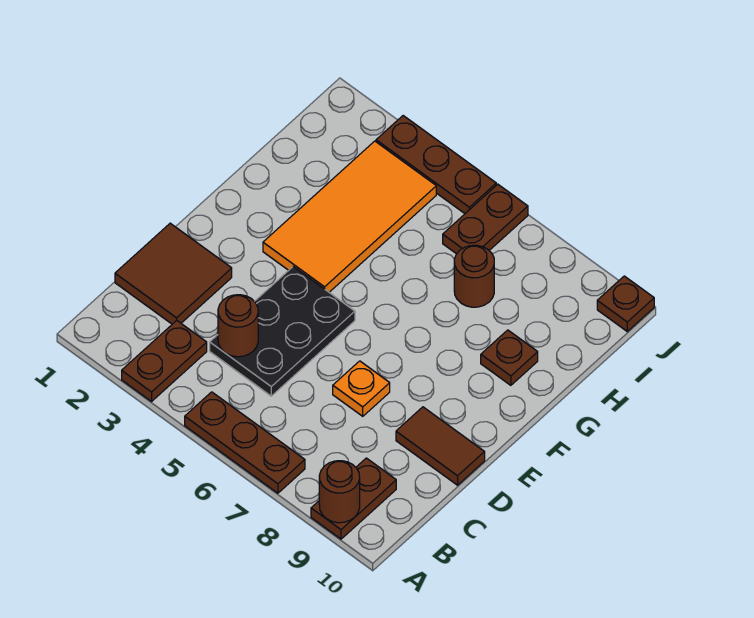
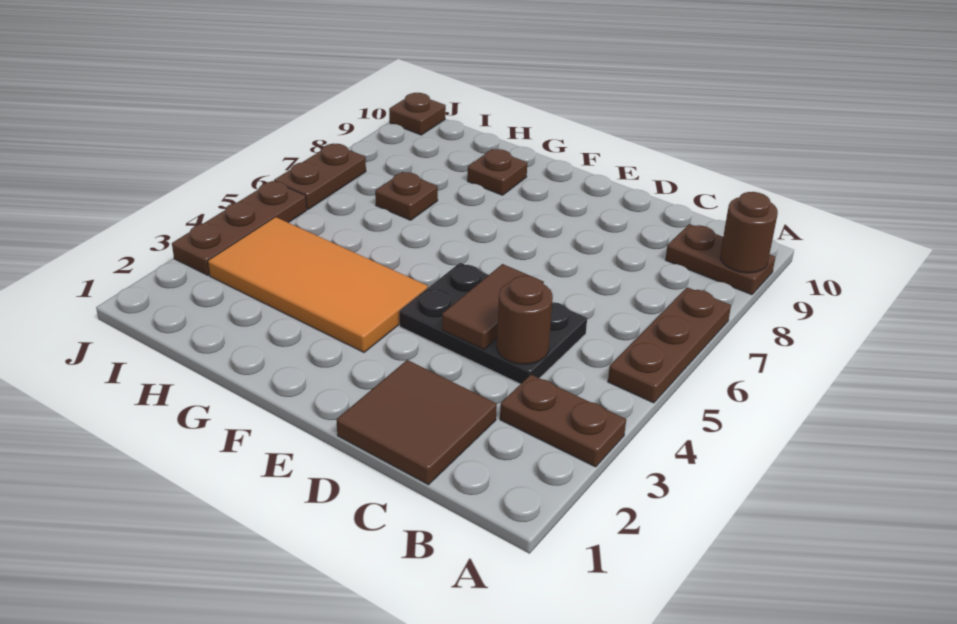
orange plate D7 level 1 -> none
brown tile D9:D10 level 1 -> brown tile D4:D5 level 2
brown round brick H7 level 1 -> brown plate H7 level 1
brown plate I6:J6 level 1 -> brown plate J6:J7 level 1

